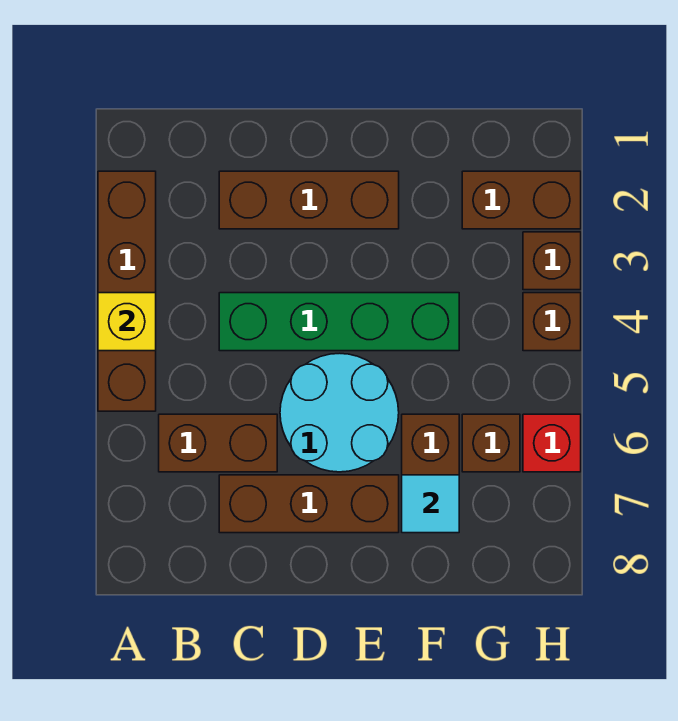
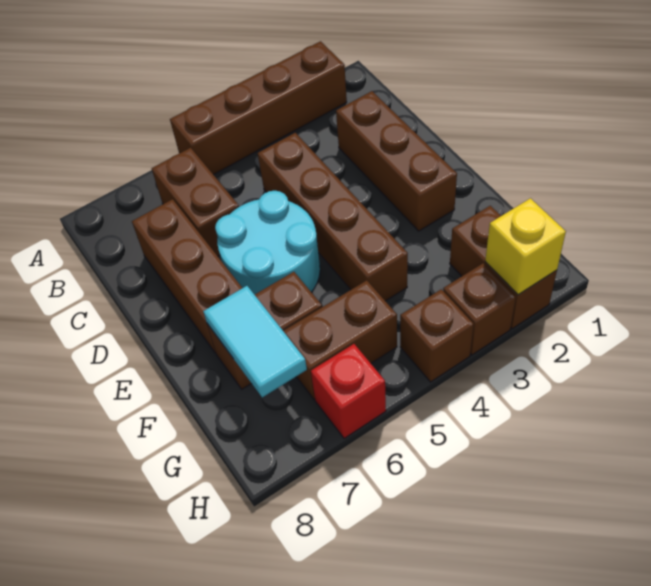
yellow brick A4 level 2 -> yellow brick H2 level 2
green brick C4:F4 level 1 -> brown brick C4:F4 level 1
cyan tile F7 level 2 -> cyan tile F7:G7 level 2
brown brick G6 level 1 -> brown brick G5:G6 level 1

